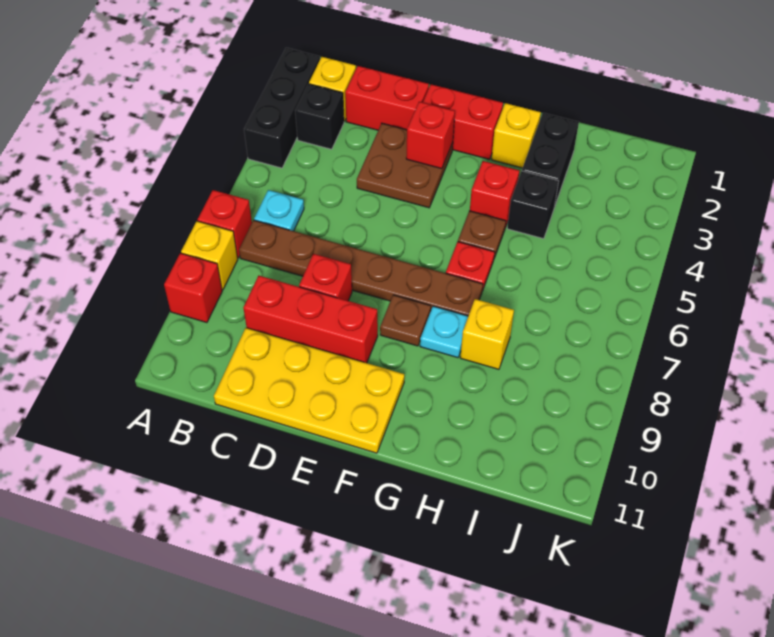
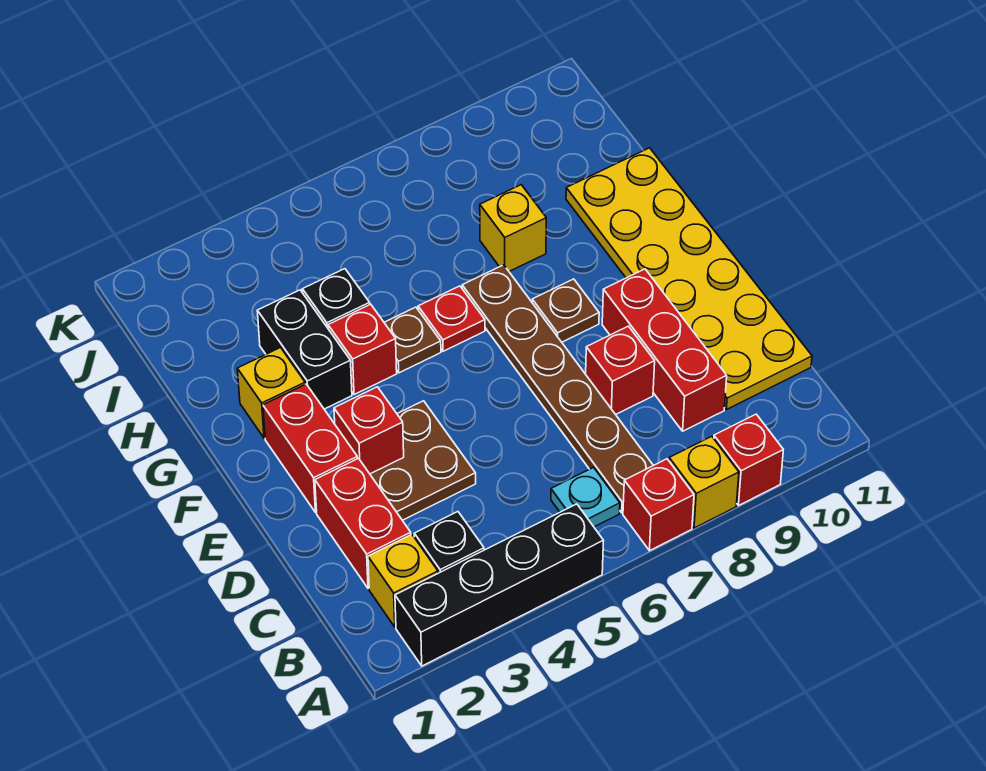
black brick A2:A4 level 1 -> black brick A2:A5 level 1
yellow plate C10:F11 level 1 -> yellow plate C10:H11 level 1
cyan plate G8 level 1 -> none
black brick H2:H3 level 1 -> black brick G3:H3 level 1

